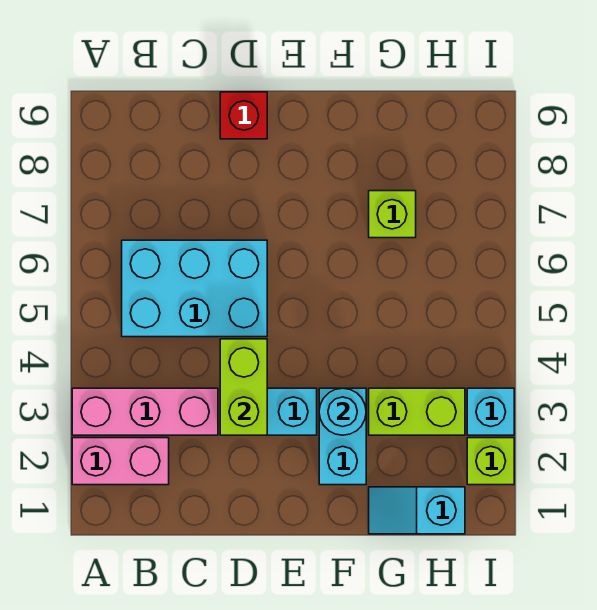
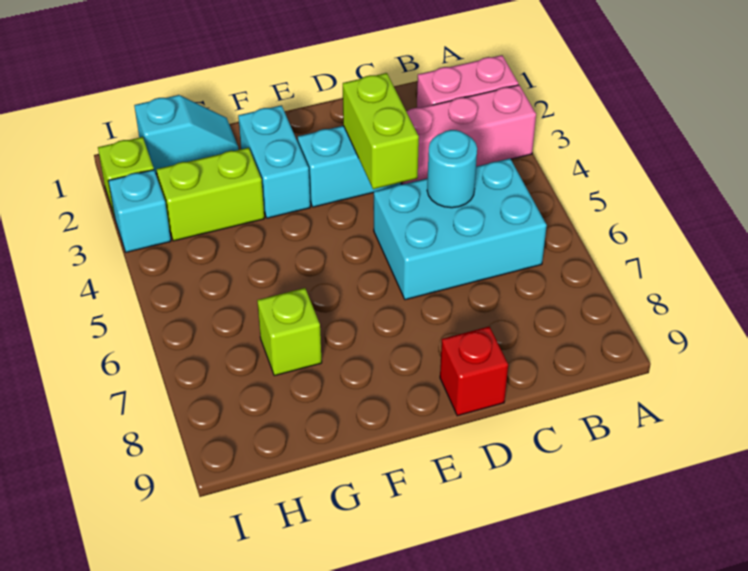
cyan round brick F3 level 2 -> cyan round brick C5 level 2

